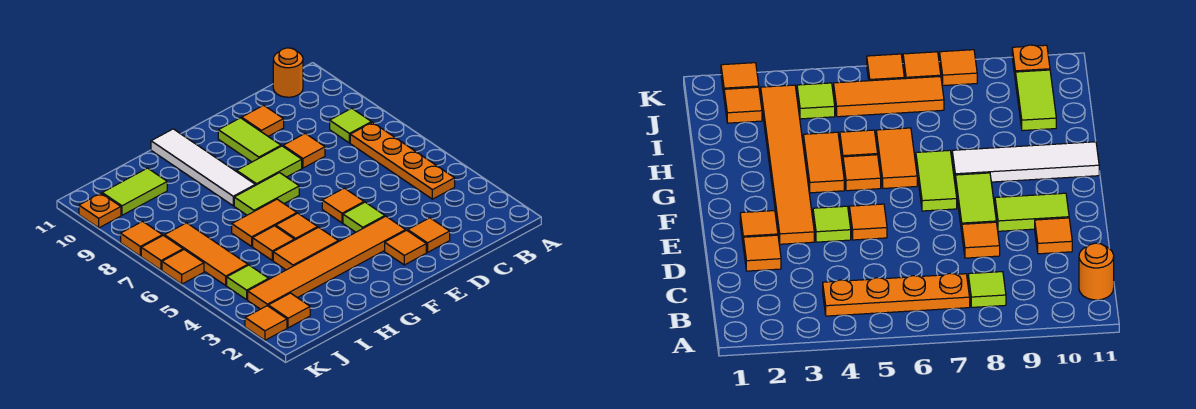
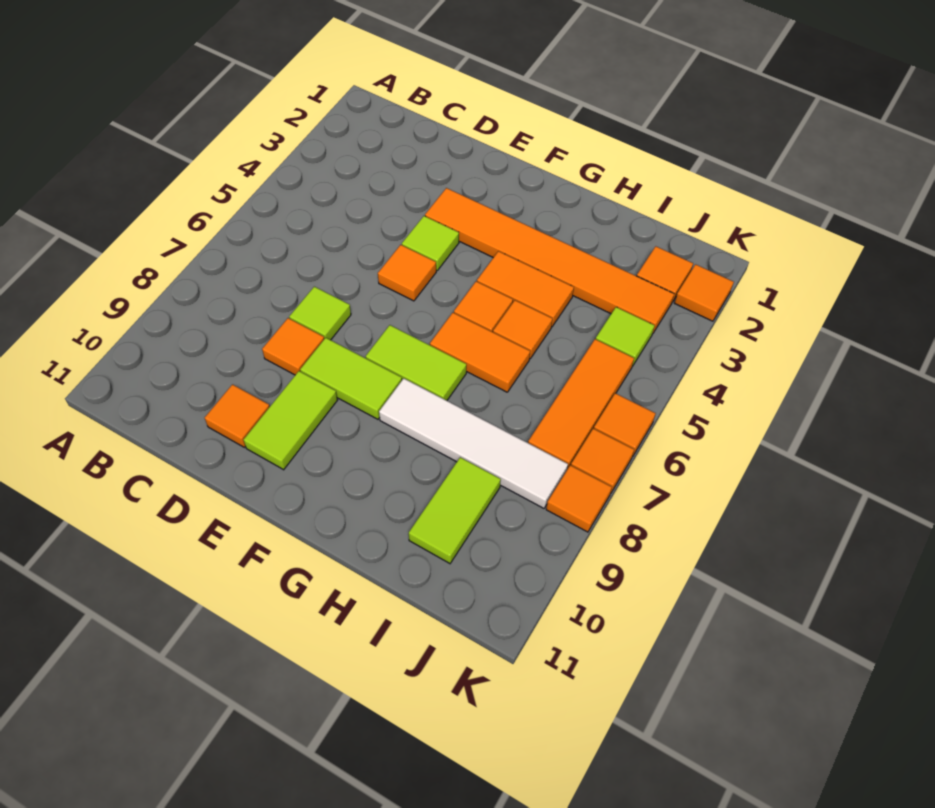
orange plate B4:B7 level 1 -> none
lime tile B8 level 1 -> lime tile D7 level 1
orange round brick B11 level 1 -> none
orange tile D2 level 1 -> none
orange tile E2 level 1 -> none
white tile G8:G11 level 1 -> white tile G8:J8 level 1
lime tile I10:J10 level 1 -> lime tile I9:I10 level 1
orange plate K10 level 1 -> none

